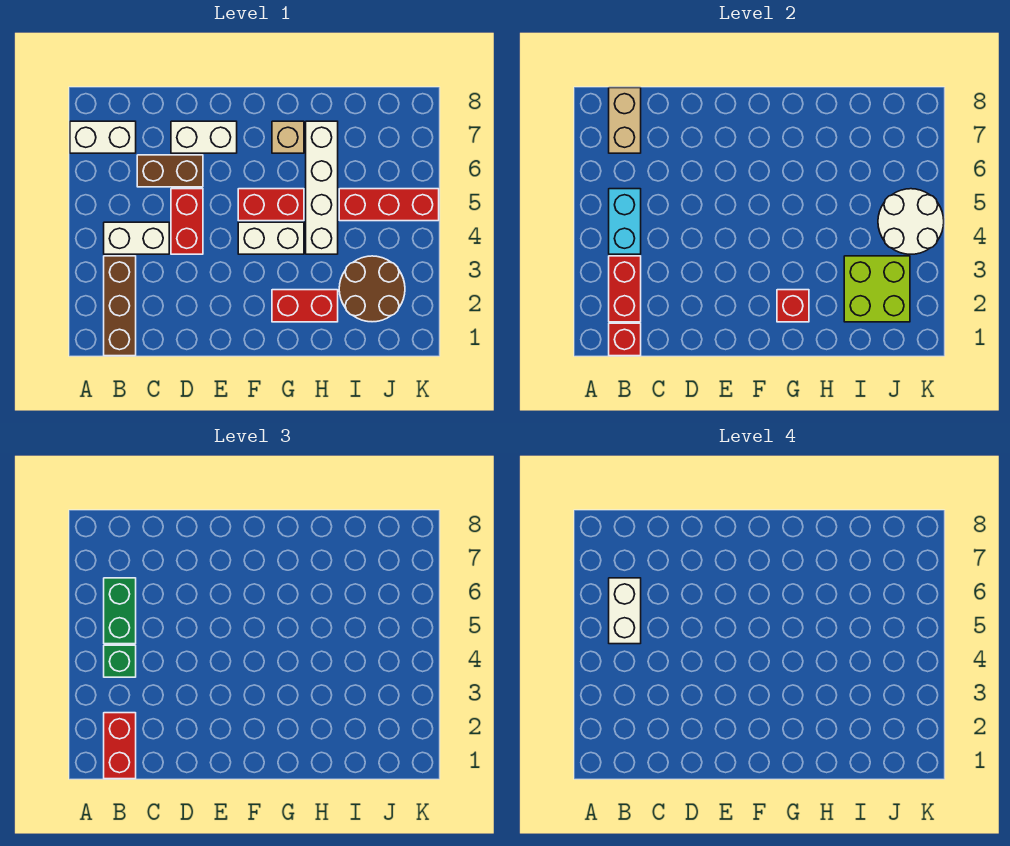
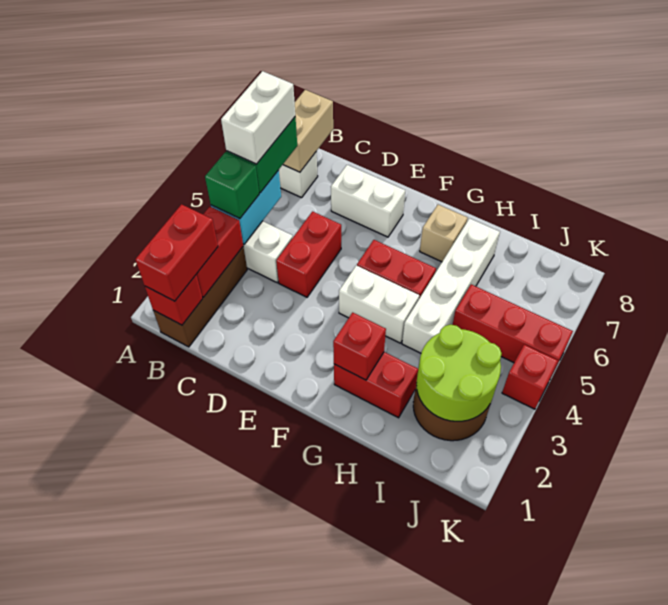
brown brick C6:D6 level 1 -> none
lime brick I2:J3 level 2 -> lime round brick I2:J3 level 2
white round brick J4:K5 level 2 -> none
none -> red brick K4 level 1

